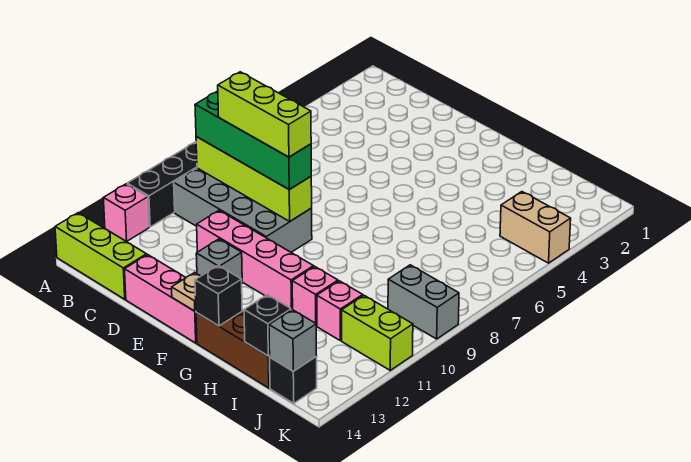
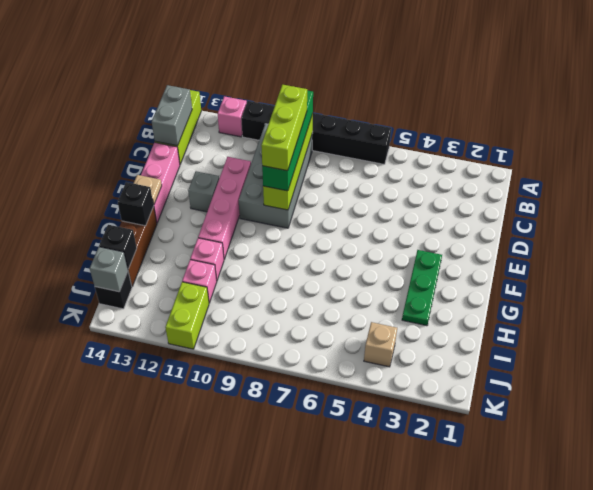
none -> green plate F3:H3 level 1
tan brick J4:K4 level 1 -> tan brick J4 level 1
grey brick J9:K9 level 1 -> grey brick B14:C14 level 2

